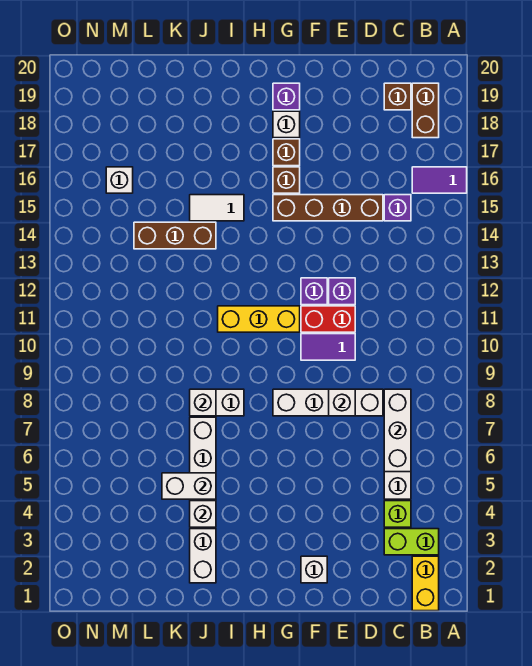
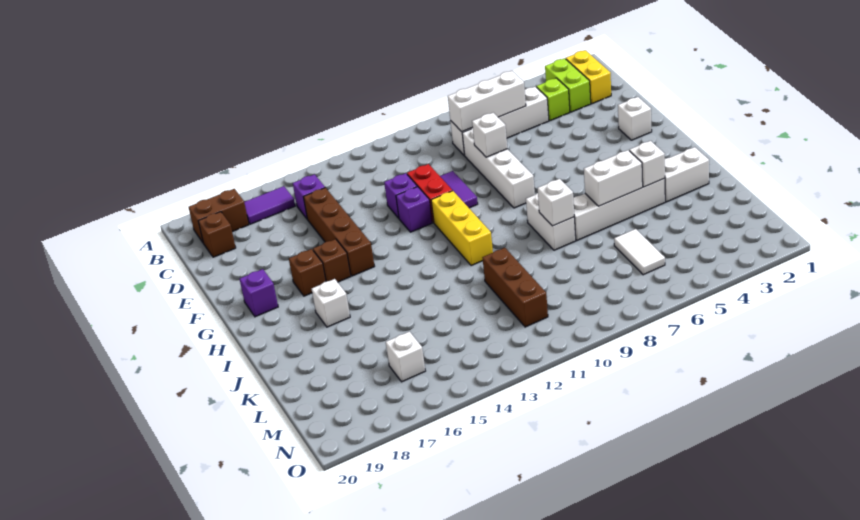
purple tile A16:B16 level 1 -> purple tile B16:B17 level 1
yellow brick B1:B2 level 1 -> yellow brick B2:C2 level 1
white brick G18 level 1 -> white brick I17 level 1
white tile I15:J15 level 1 -> white tile L6:M6 level 1
white brick J5:K5 level 2 -> white brick J5:J6 level 2
brown brick J14:L14 level 1 -> brown brick K11:M11 level 1

